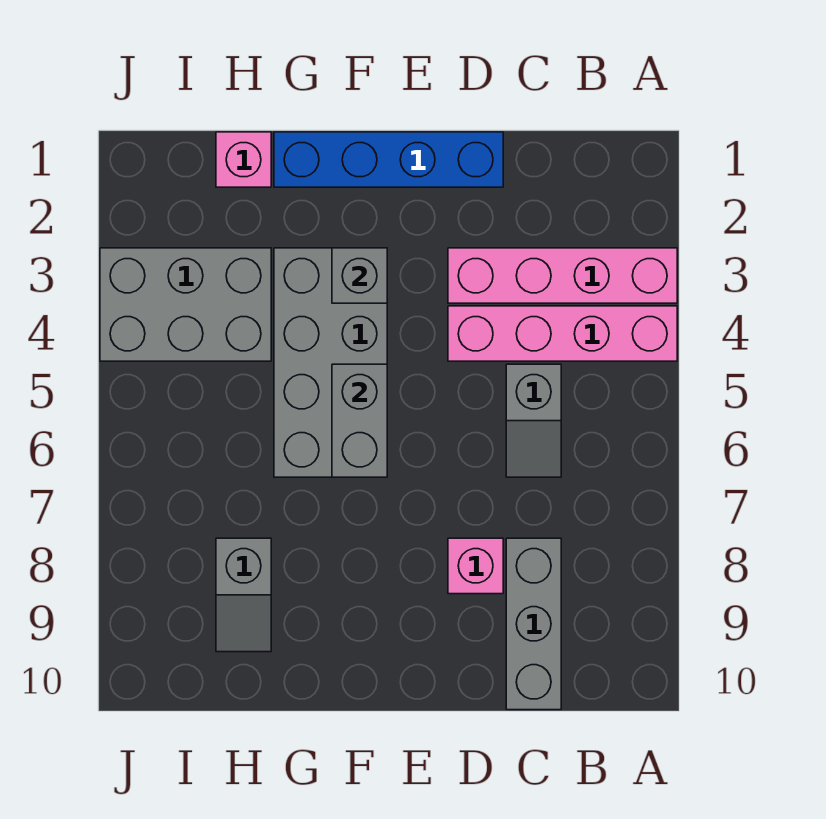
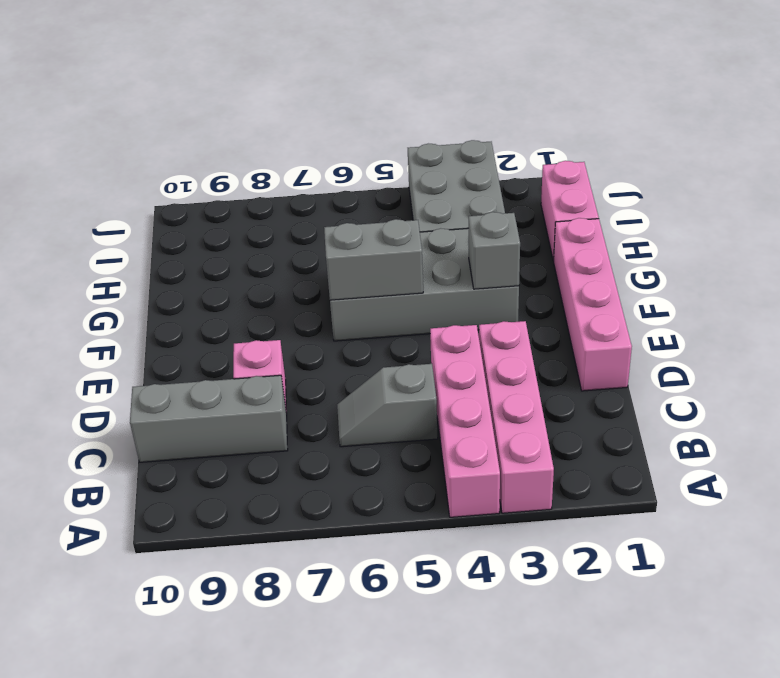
blue brick D1:G1 level 1 -> pink brick D1:G1 level 1
pink brick H1 level 1 -> pink brick H1:I1 level 1
grey slope H8:H9 level 1 top 8 -> none

